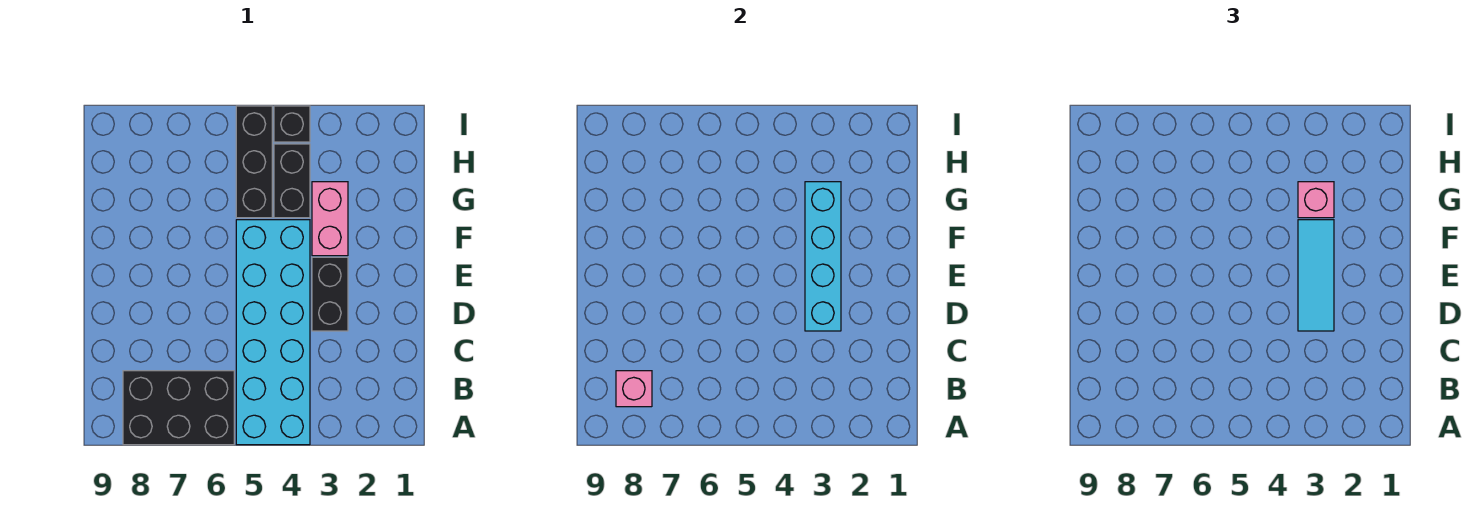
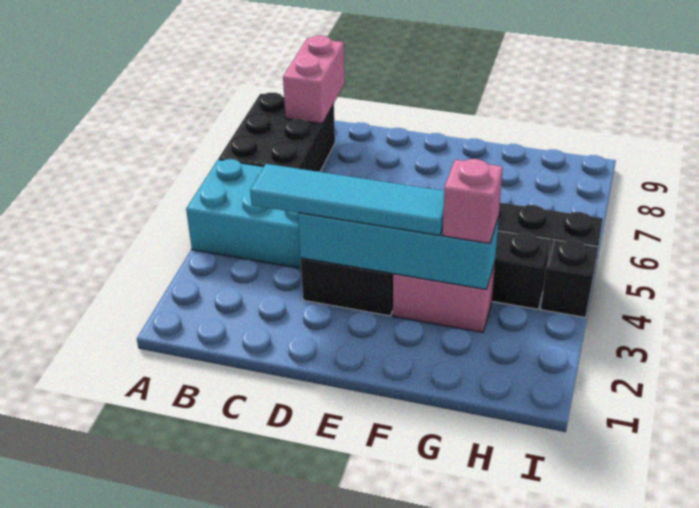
pink brick B8 level 2 -> pink brick B8:B9 level 2
cyan tile D3:F3 level 3 -> cyan tile C3:F3 level 3

